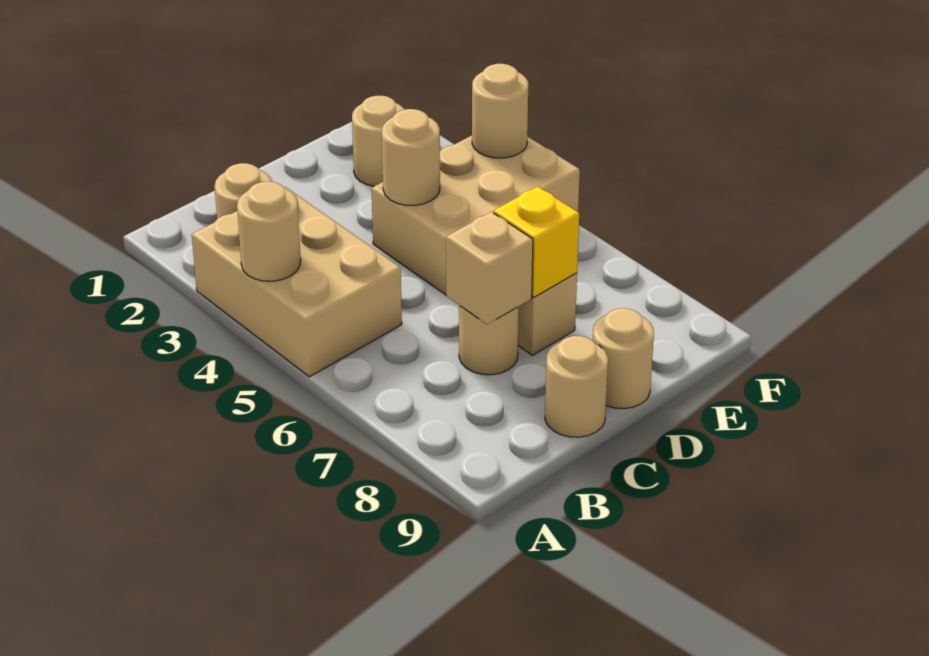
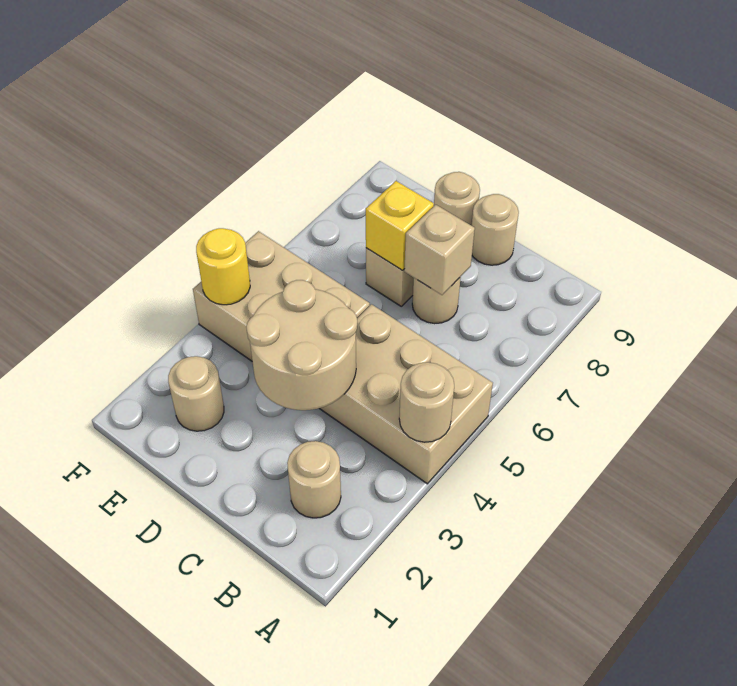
tan brick A3:B5 level 1 -> tan brick A4:C5 level 1
tan round brick D4 level 2 -> tan round brick C3:D4 level 2
tan round brick F4 level 2 -> yellow round brick F4 level 2

